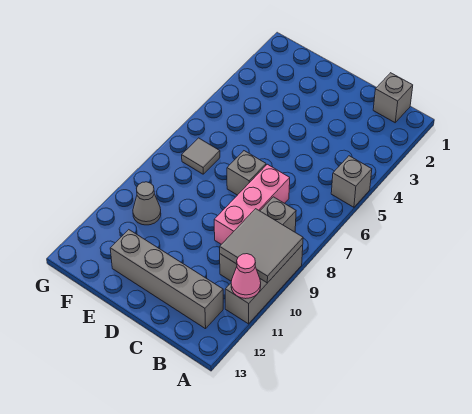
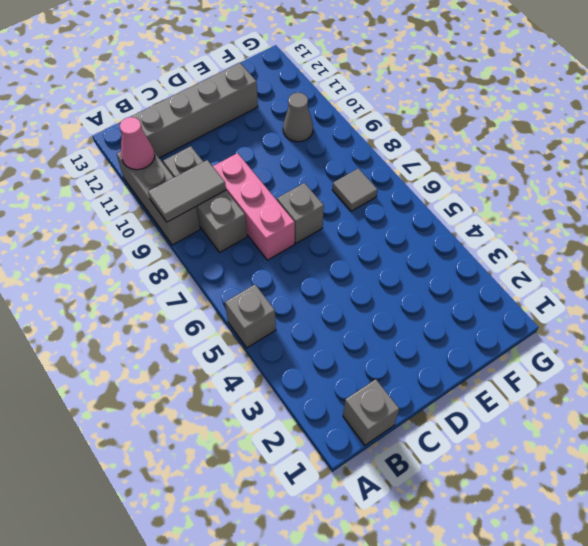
grey tile A9:B10 level 2 -> grey tile A9:B9 level 2

